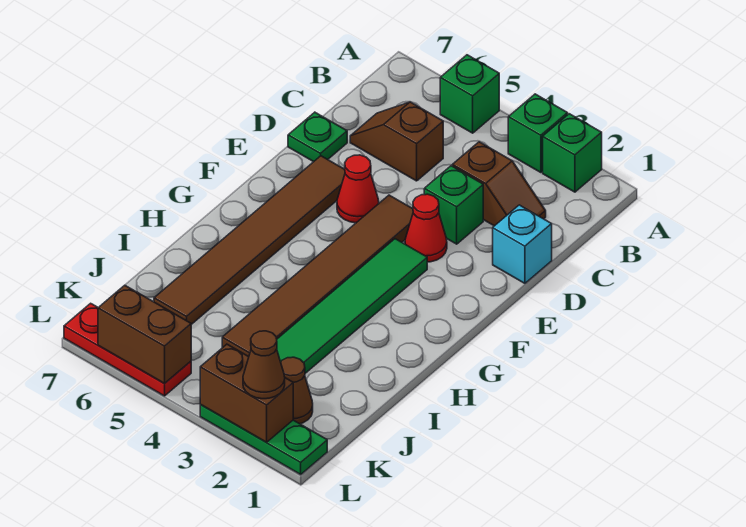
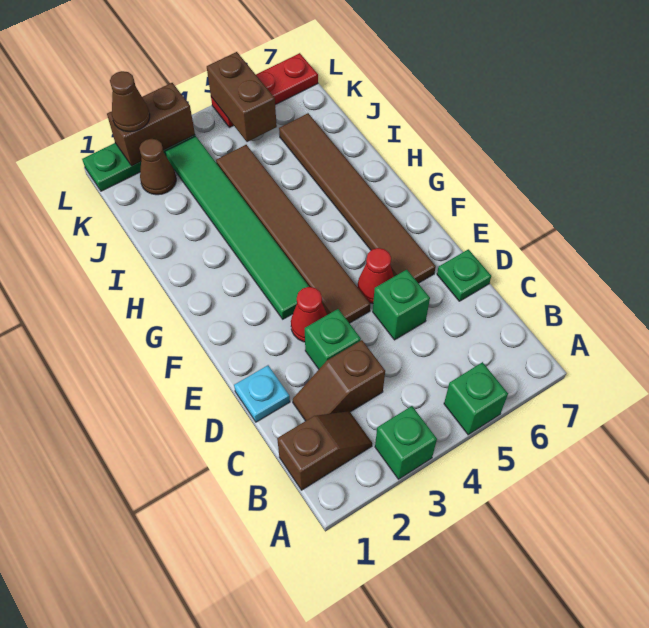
green brick A2 level 1 -> green brick D5 level 1
brown slope C5:C6 level 1 top 5 -> brown slope B1:B2 level 1 top 1
cyan brick D1 level 1 -> cyan plate D1 level 1
brown brick L5:L6 level 2 -> brown brick K5:L5 level 2

